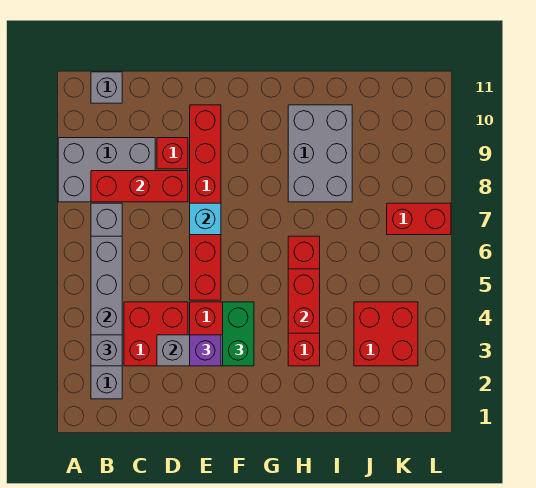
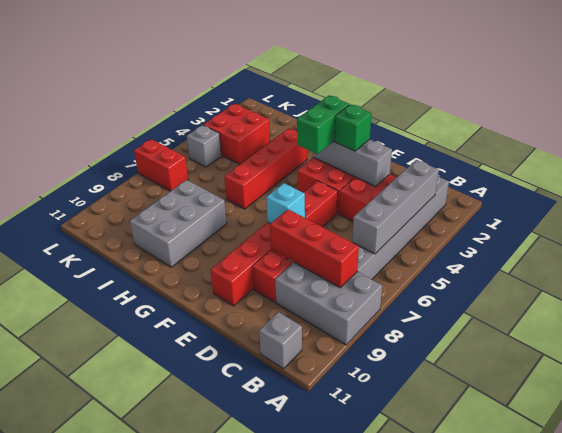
grey brick B3 level 3 -> grey brick K5 level 1
purple brick E3 level 3 -> green brick E3 level 3
red brick H4:H5 level 2 -> none

